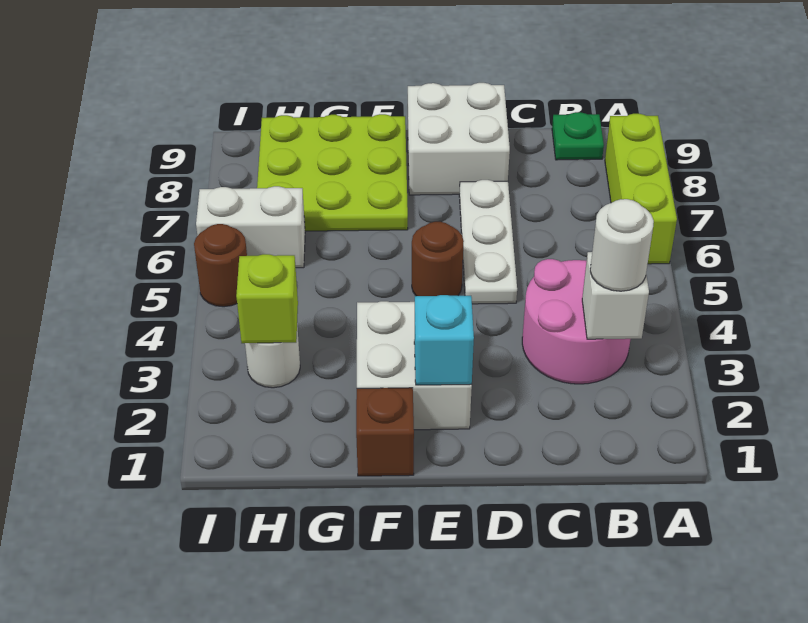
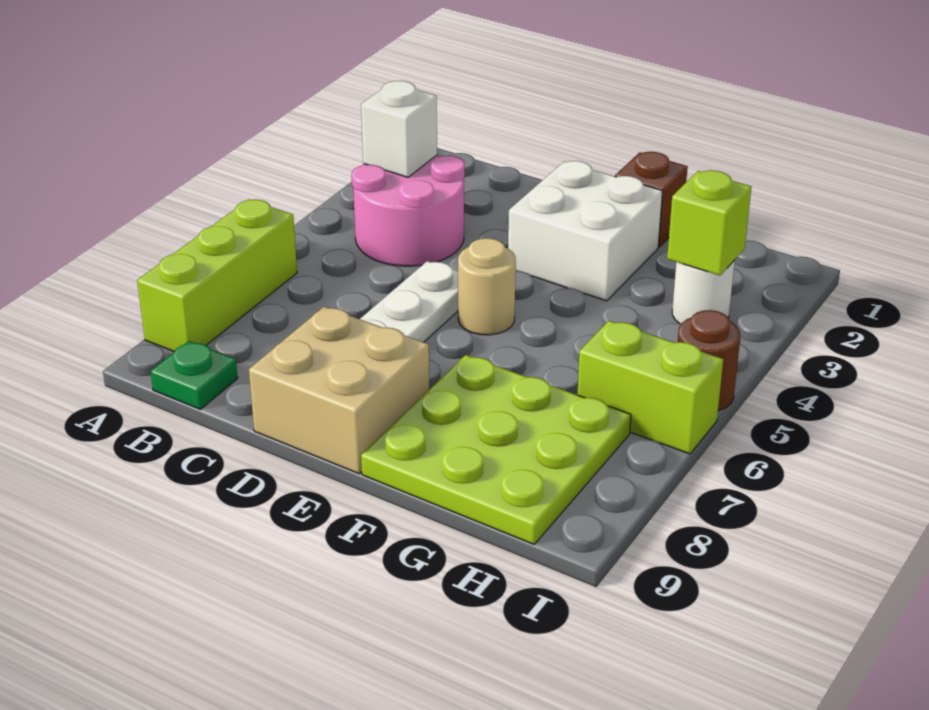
white round brick B3 level 3 -> none
white brick D8:E9 level 1 -> tan brick D8:E9 level 1
cyan brick E2 level 2 -> none
brown round brick E5 level 1 -> tan round brick E5 level 1
white brick H6:I6 level 1 -> lime brick H6:I6 level 1

